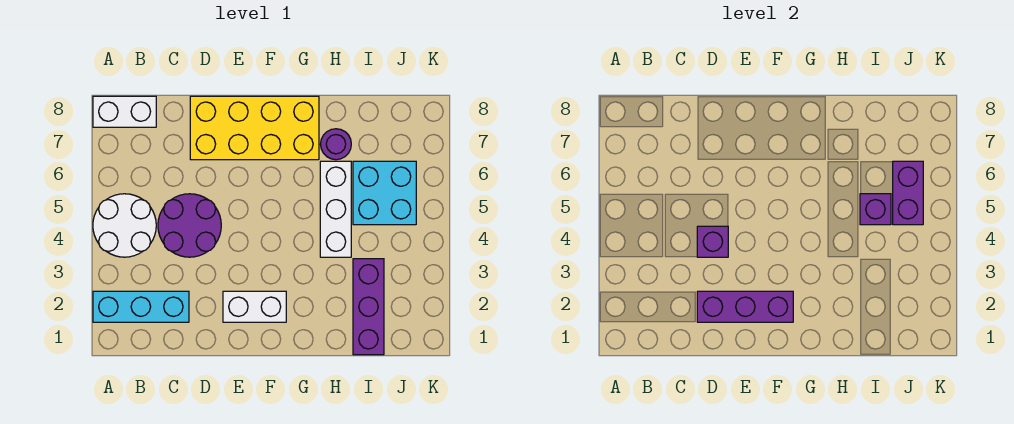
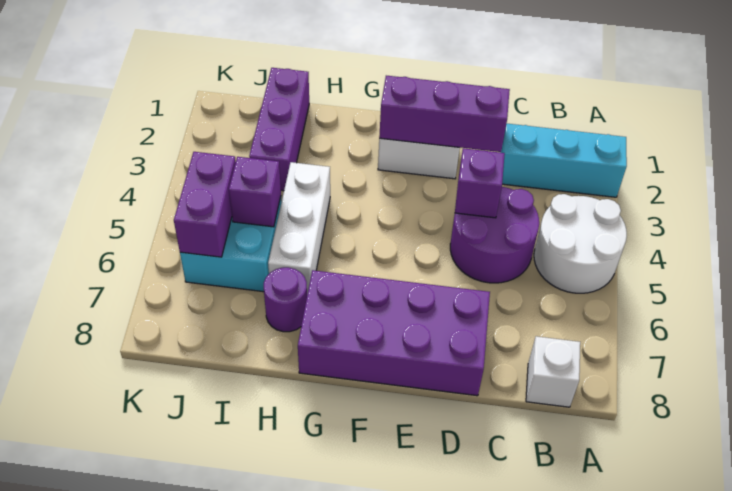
white brick A8:B8 level 1 -> white brick B8 level 1
yellow brick D7:G8 level 1 -> purple brick D7:G8 level 1

